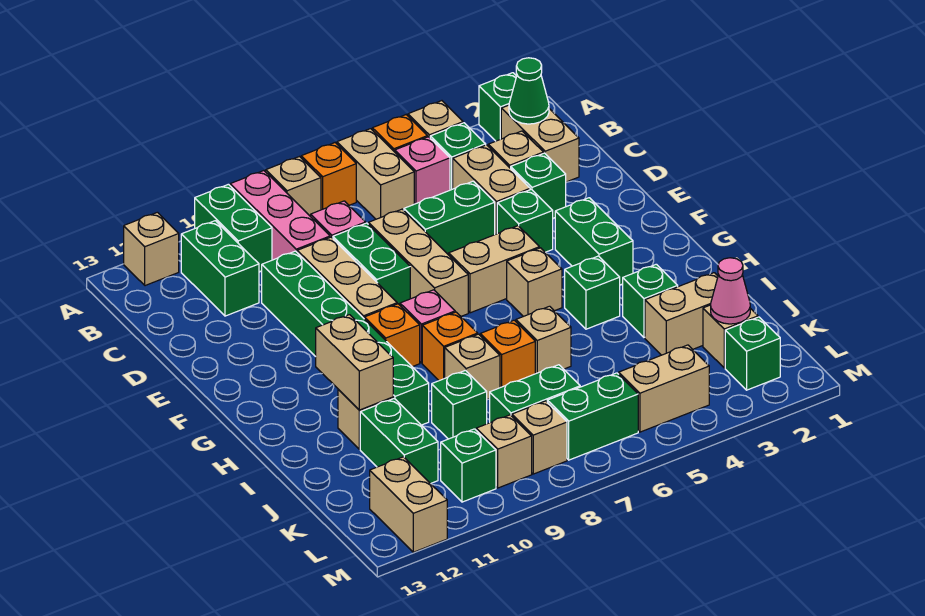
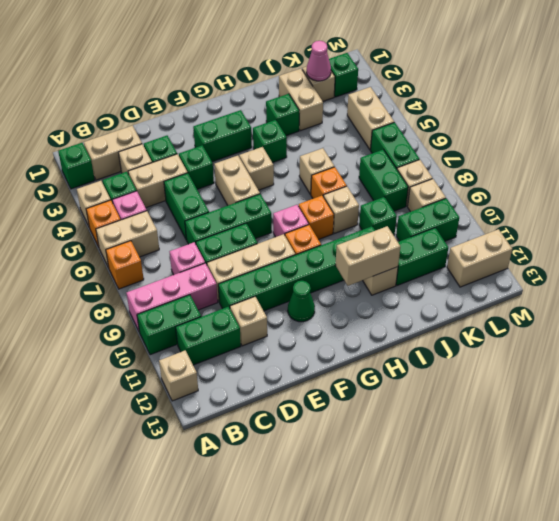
tan brick A8 level 1 -> tan brick D11 level 1
green cone B2 level 2 -> green cone F11 level 1
tan brick D7:F7 level 1 -> green brick D7:F7 level 1
green brick L10 level 1 -> green brick K10:L10 level 1

